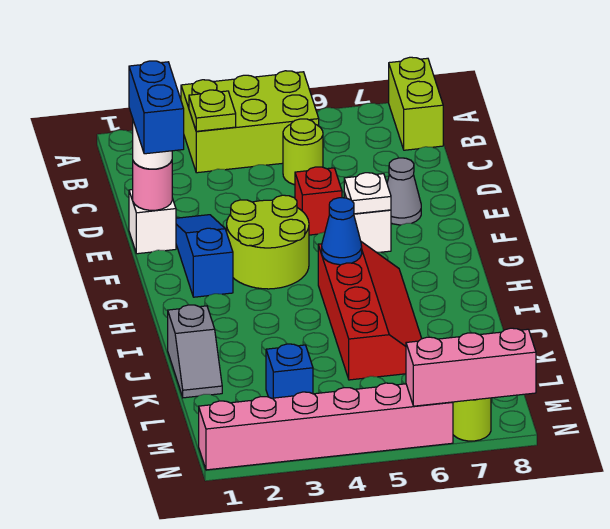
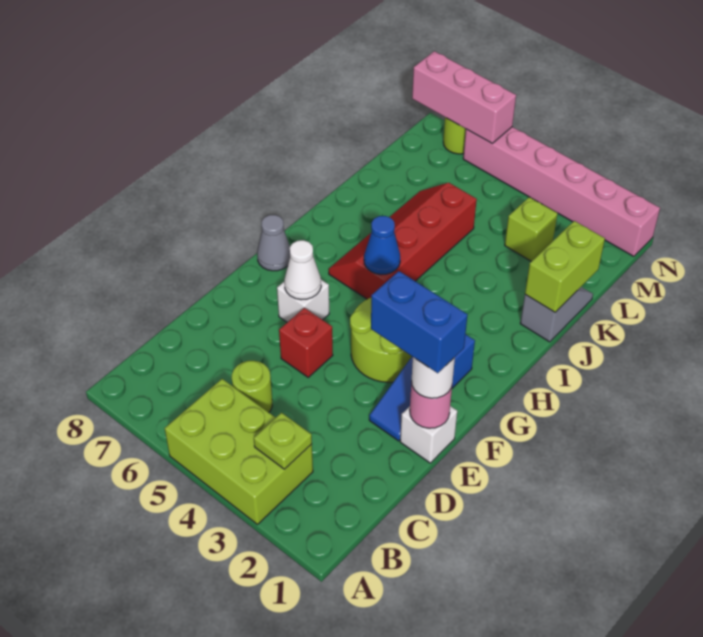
lime brick A8:B8 level 1 -> lime brick J1:K1 level 2
blue brick E1:F1 level 4 -> blue brick E1:E2 level 4
grey cone E7 level 1 -> grey cone G8 level 1
white plate F6 level 2 -> white cone F6 level 2
blue brick L3 level 1 -> lime brick L3 level 1

